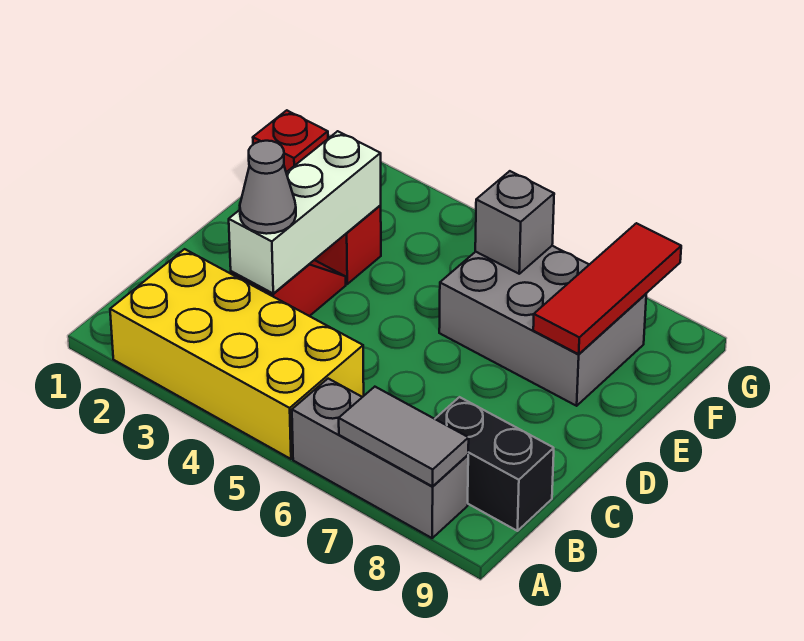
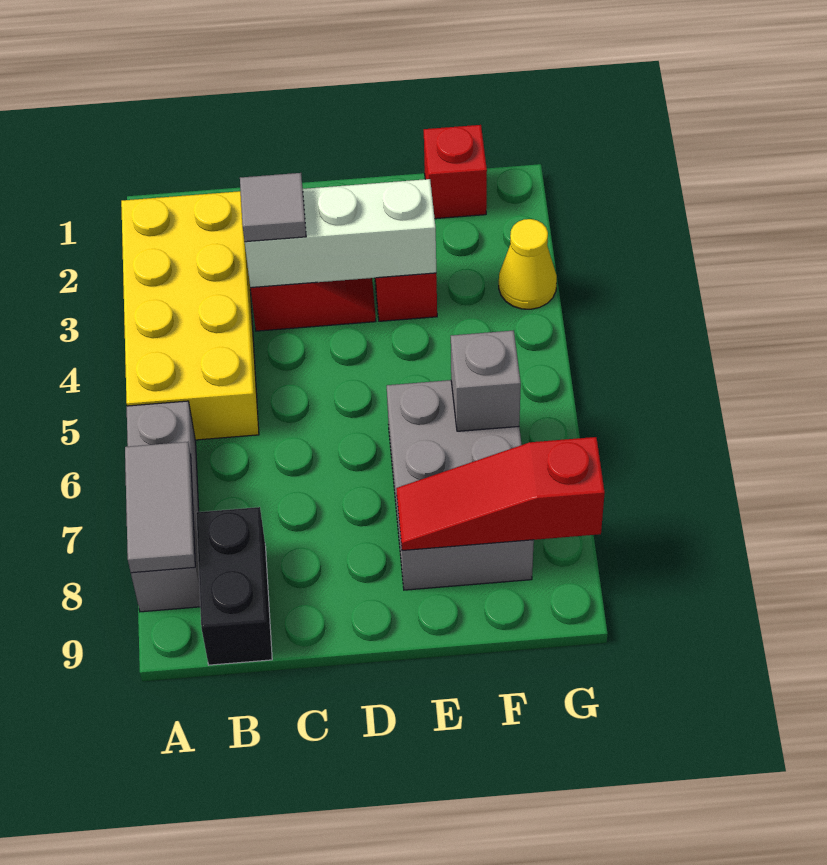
grey cone C3 level 3 -> grey tile C3 level 3
red tile E8:G8 level 2 -> red slope E8:G8 level 2 top G
none -> yellow cone G3 level 1

